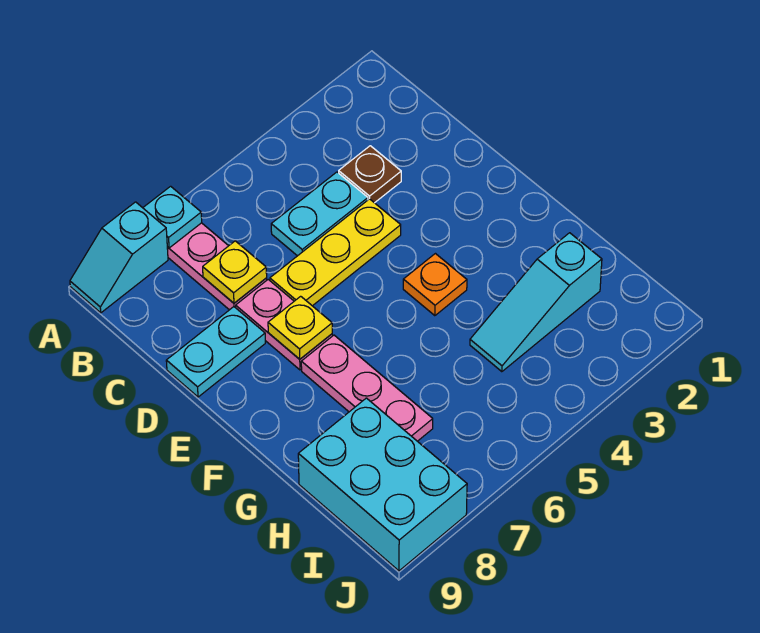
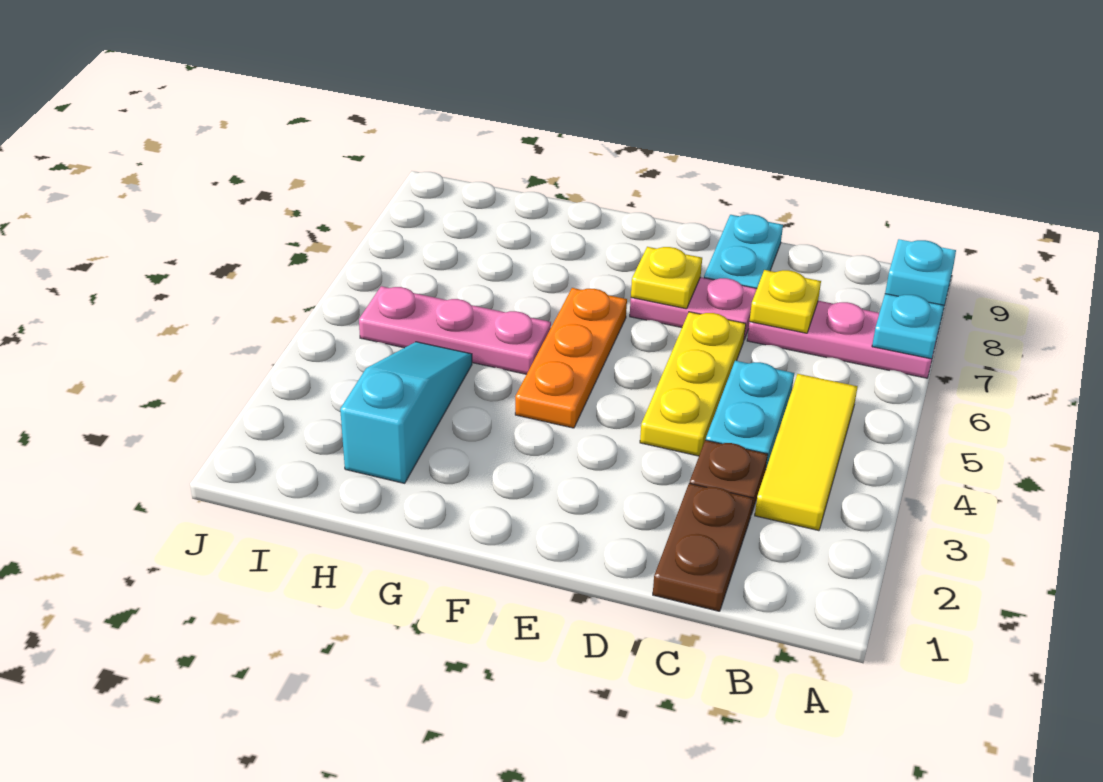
none -> yellow tile B3:B5 level 1
none -> brown plate C1:C2 level 1
orange plate F4 level 1 -> orange plate F4:F6 level 1
pink plate F7:H7 level 1 -> pink plate G5:I5 level 1
cyan brick H8:J9 level 1 -> none

